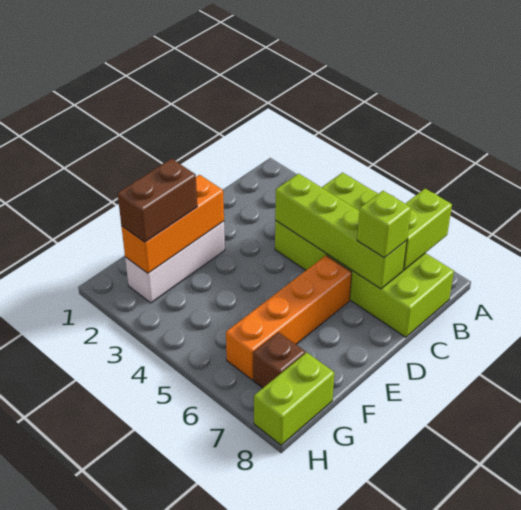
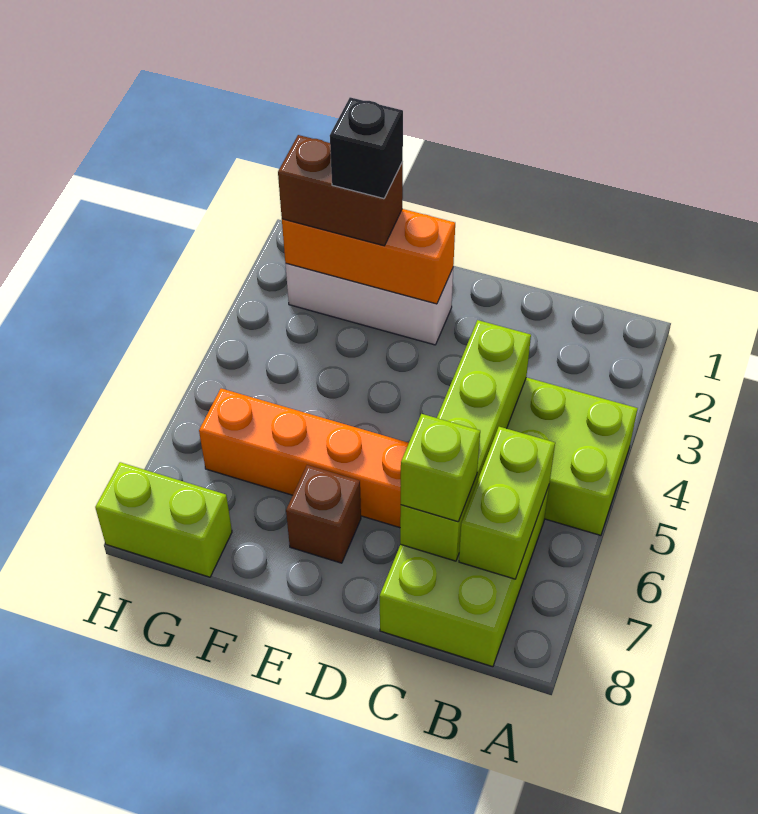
lime brick A7:B7 level 2 -> lime brick B6:B7 level 2
none -> black brick F2 level 4
brown brick G7 level 1 -> brown brick E7 level 1

